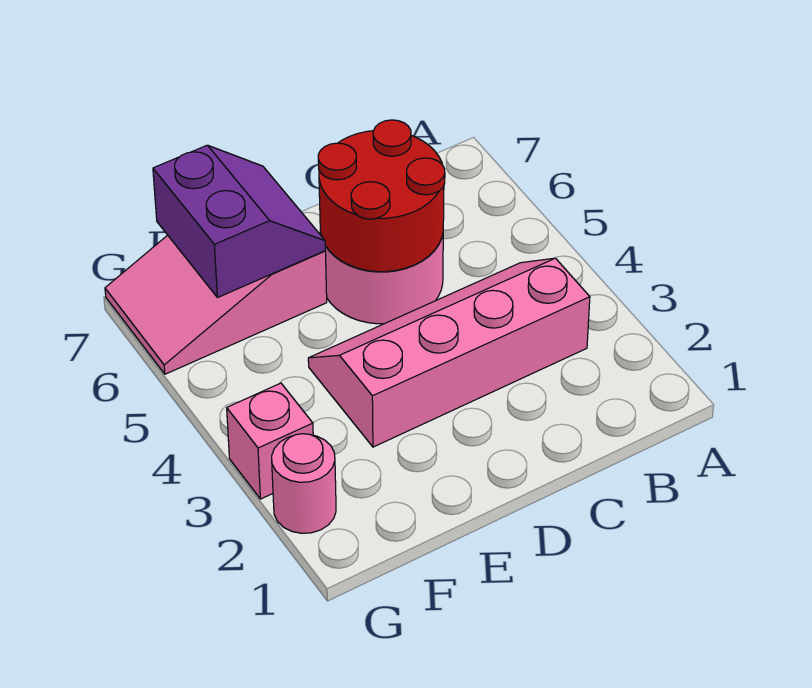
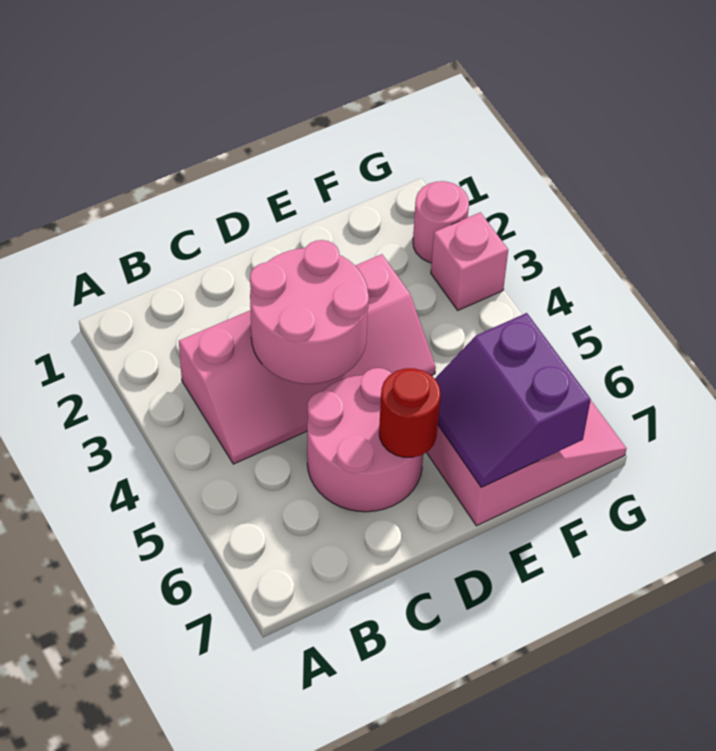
none -> pink round brick C3:D4 level 2
red round brick C5:D6 level 2 -> red round brick D6 level 2

